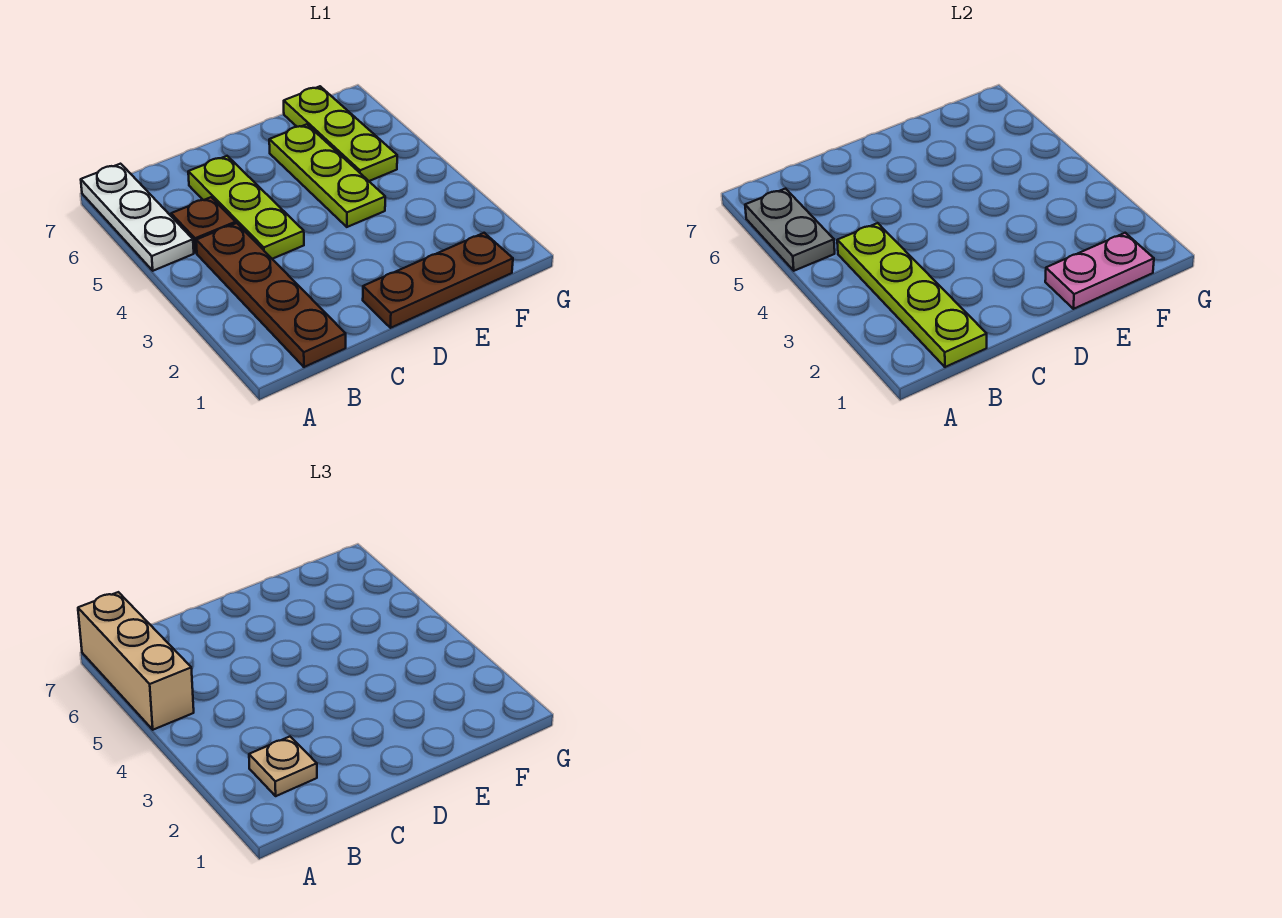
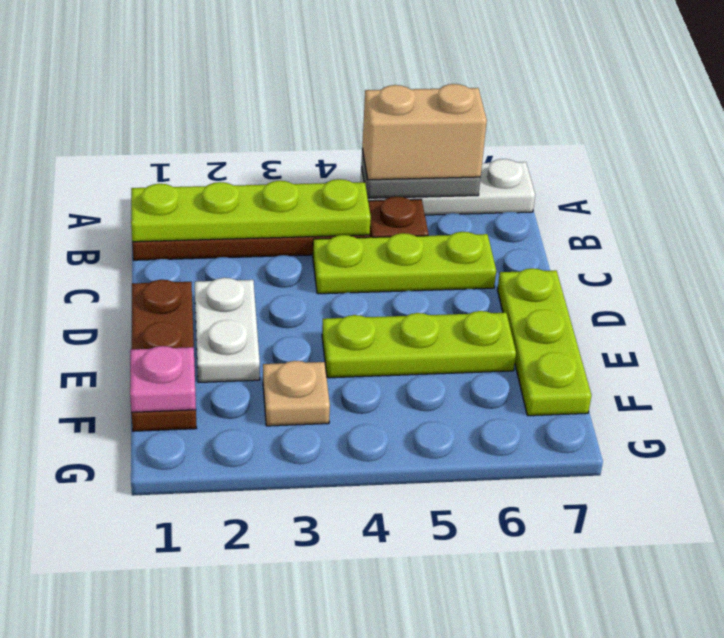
tan brick A5:A7 level 3 -> tan brick A5:A6 level 3
tan plate B2 level 3 -> tan plate F3 level 1
none -> white plate D2:E2 level 1
pink plate E1:F1 level 2 -> pink plate F1 level 2
lime plate F5:F7 level 1 -> lime plate D7:F7 level 1

